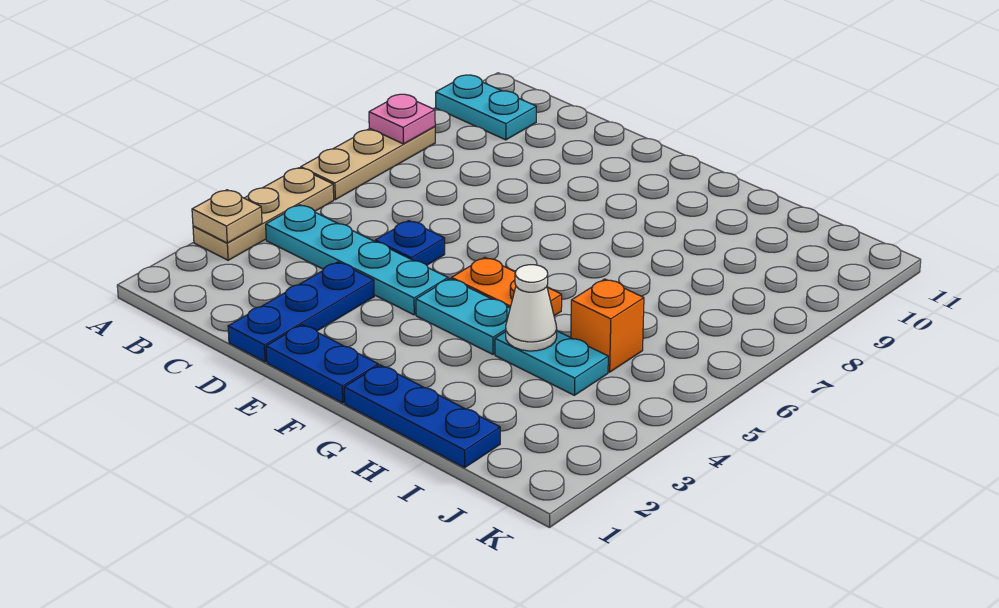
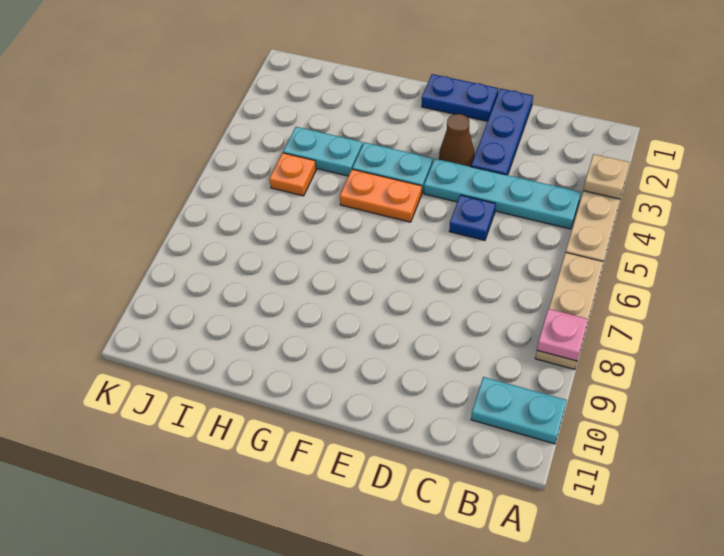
none -> brown cone E3 level 1
blue plate G1:I1 level 1 -> none
white cone H4 level 2 -> none
orange brick I5 level 1 -> orange plate I5 level 1

